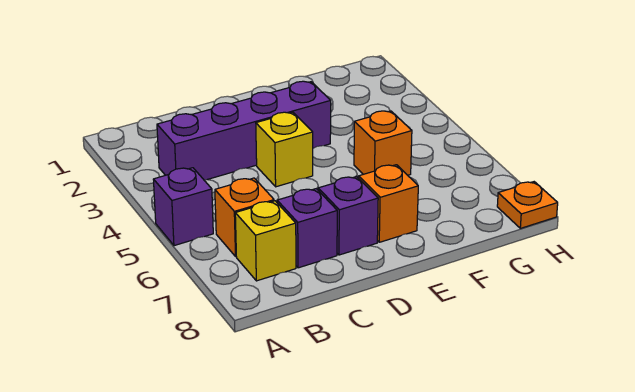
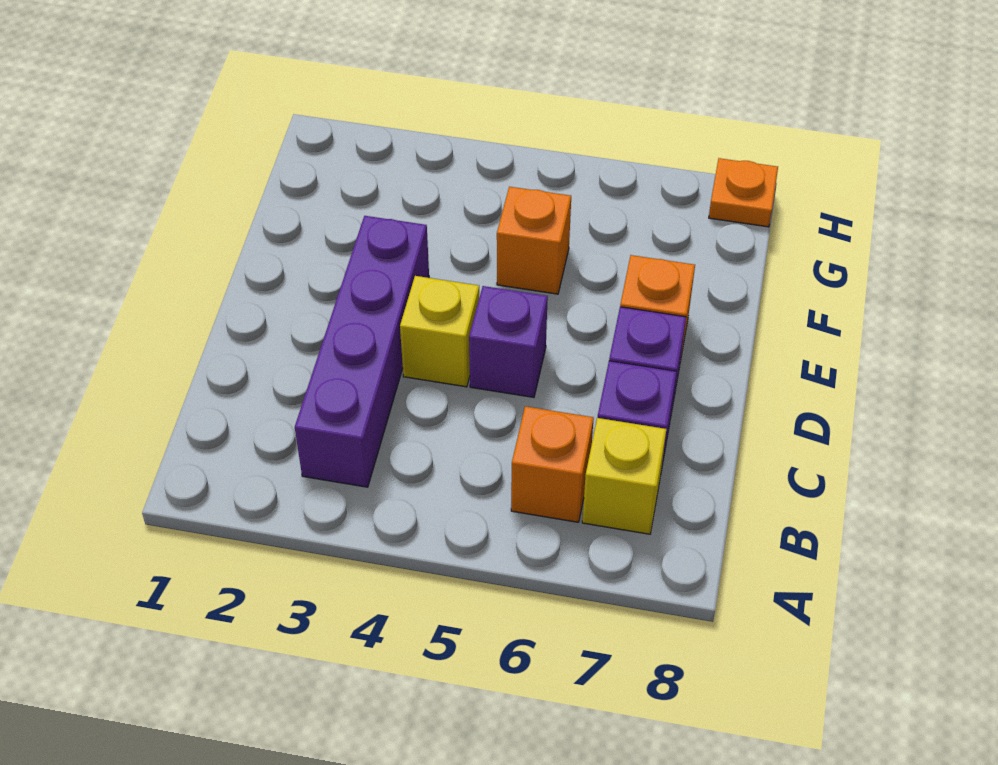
purple brick A5 level 1 -> purple brick D5 level 1

